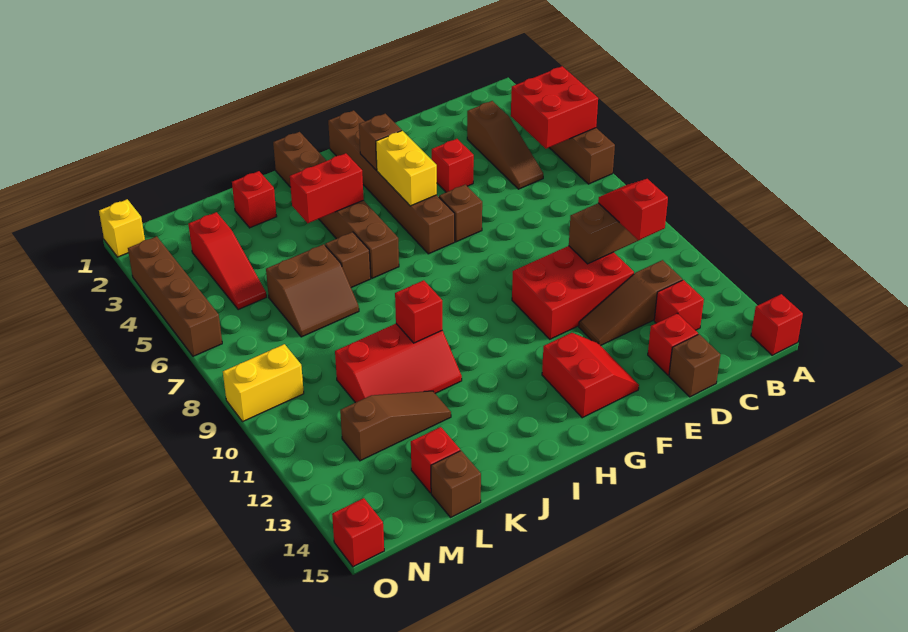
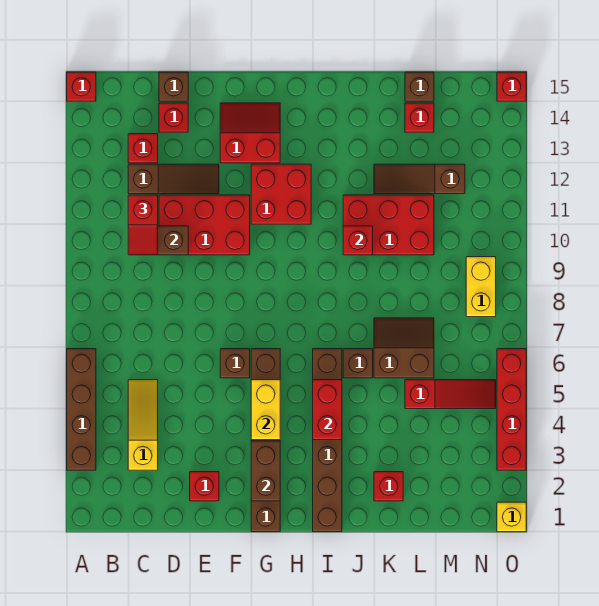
red brick A4:B5 level 2 -> red brick G11:H12 level 1
brown slope C3:C5 level 1 top 3 -> yellow slope C3:C5 level 1 top 3
red brick E4 level 1 -> red brick E2 level 1
red slope F13:G14 level 1 top G -> red slope F13:G14 level 1 top 13
brown brick G3 level 2 -> brown brick G2:G3 level 2
red brick I4:J4 level 2 -> red brick I4:I5 level 2
red slope J10:L11 level 1 top 10 -> red brick J10:L11 level 1
red slope M3:M5 level 1 top 3 -> red slope L5:N5 level 1 top L
yellow brick N9:O9 level 1 -> yellow brick N8:N9 level 1
brown brick O3:O6 level 1 -> red brick O3:O6 level 1

